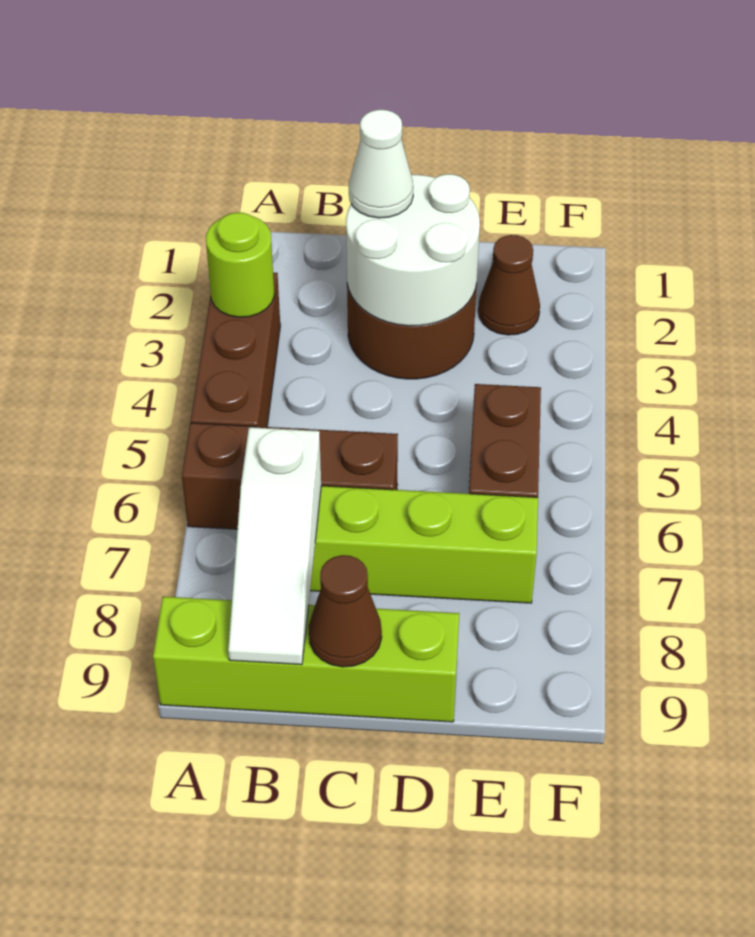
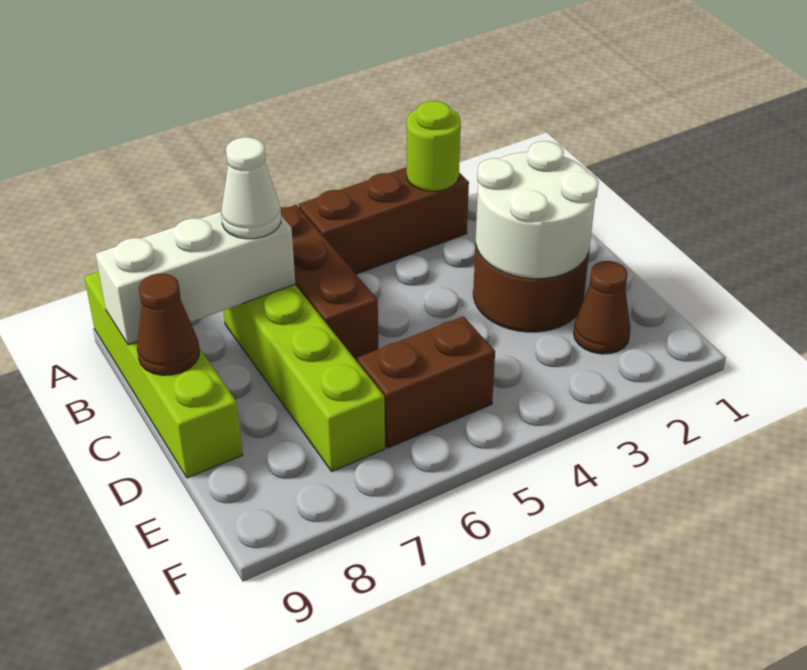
white slope B7:B9 level 2 top 7 -> white brick B7:B9 level 2
white cone C2 level 3 -> white cone B7 level 3

